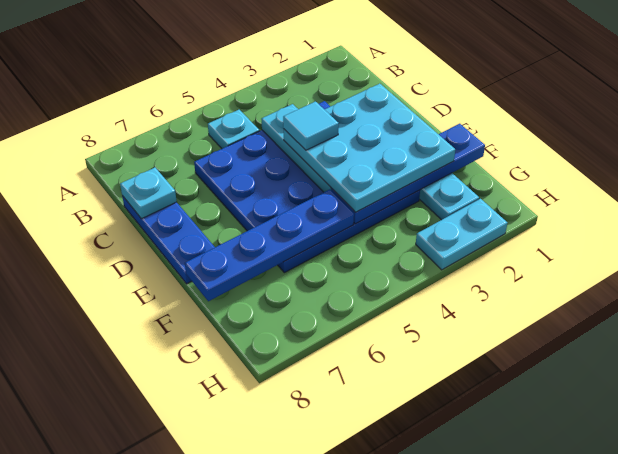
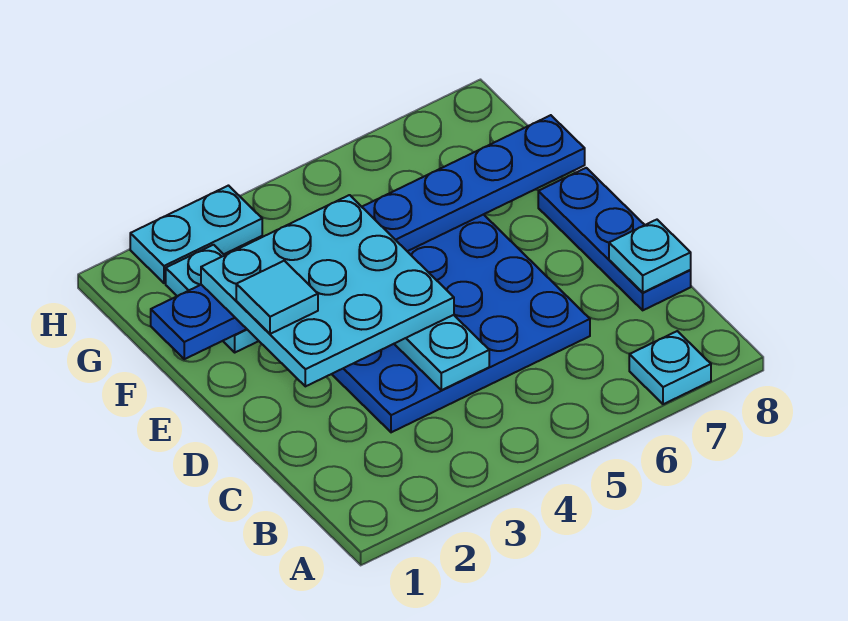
cyan plate B5 level 1 -> cyan plate A7 level 1
cyan tile D4 level 4 -> cyan tile E2 level 4

